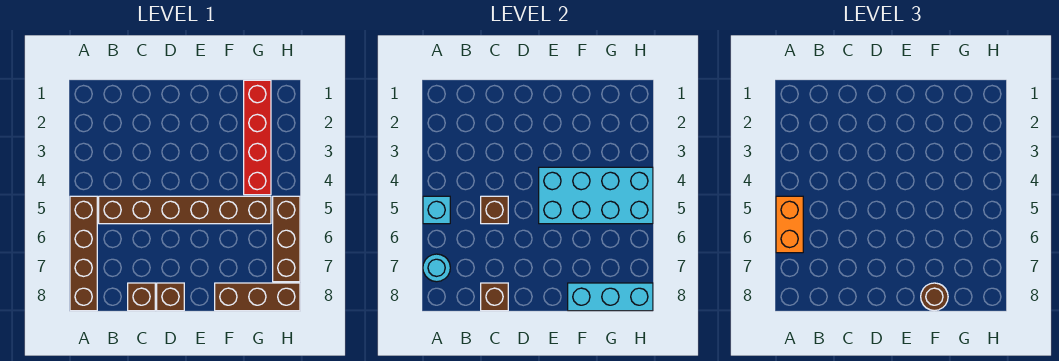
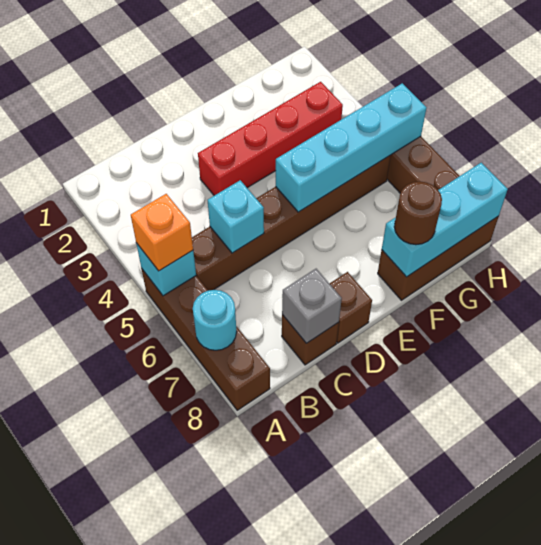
orange brick A5:A6 level 3 -> orange brick A5 level 3
brown brick C5 level 2 -> cyan brick C5 level 2
brown brick C8 level 2 -> grey brick C8 level 2
cyan brick E4:H5 level 2 -> cyan brick E5:H5 level 2
red brick G1:G4 level 1 -> red brick D3:G3 level 1

